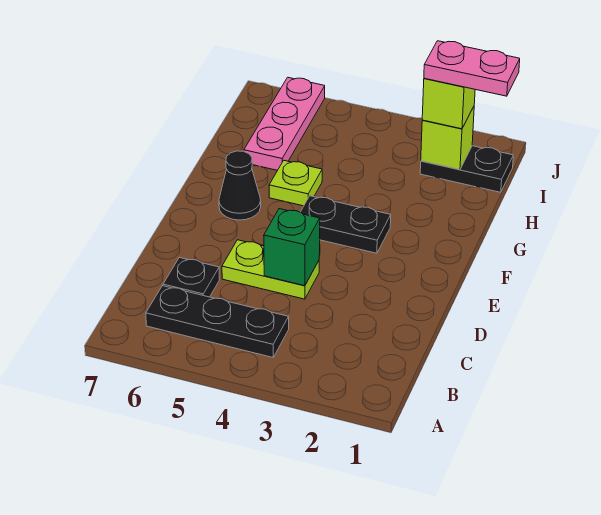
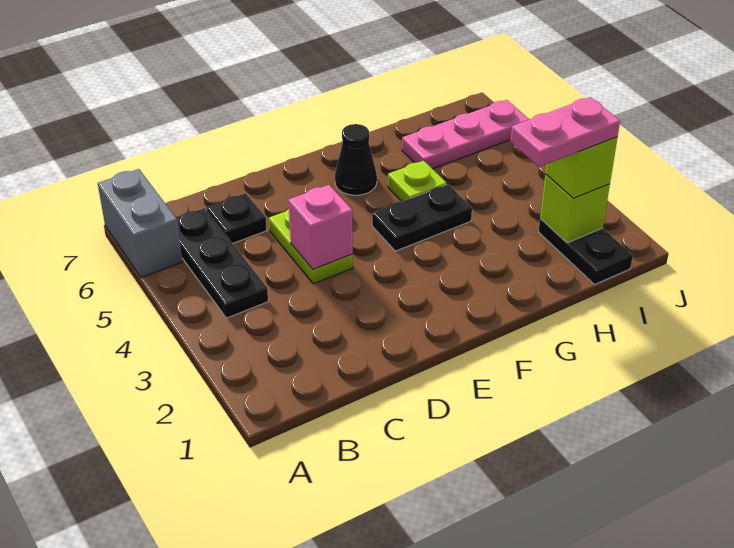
none -> grey brick A6:A7 level 1
green brick D4 level 2 -> pink brick D4 level 2
black plate F3:F4 level 1 -> black plate F4:G4 level 1
pink plate I1:I2 level 4 -> pink plate H2:I2 level 4

